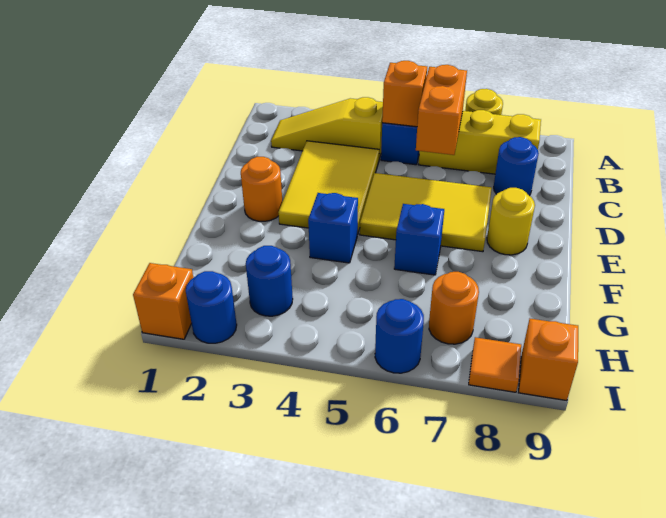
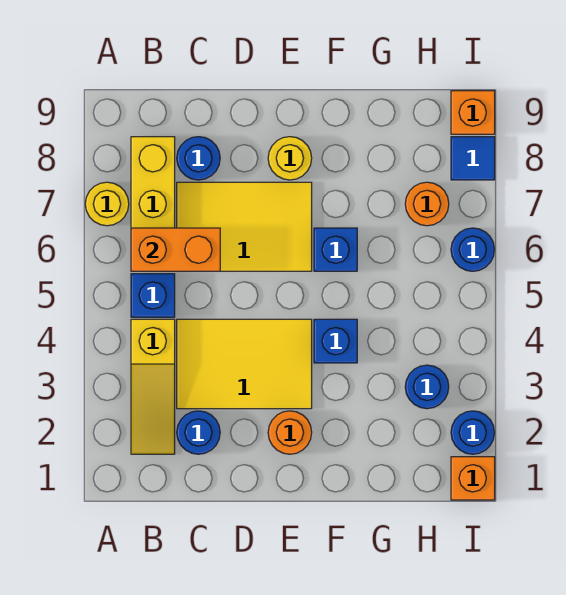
orange brick B5 level 2 -> none
none -> blue round brick C2 level 1
yellow tile D5:E7 level 1 -> yellow tile C6:E7 level 1
orange tile I8 level 1 -> blue tile I8 level 1

